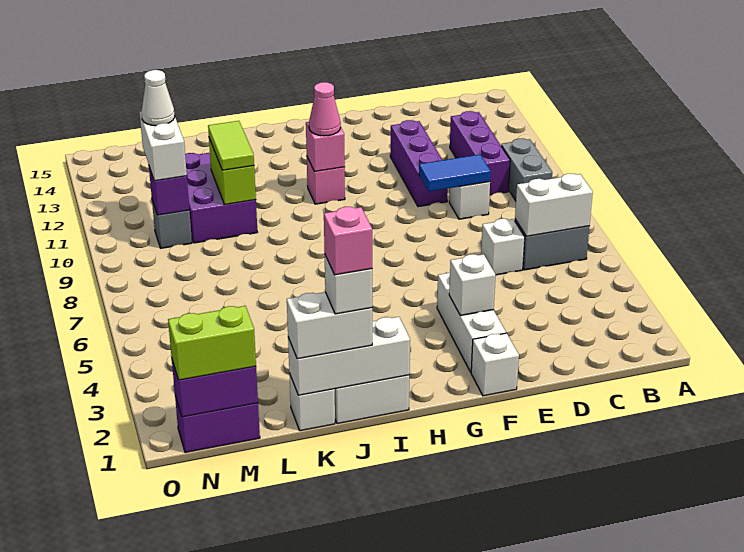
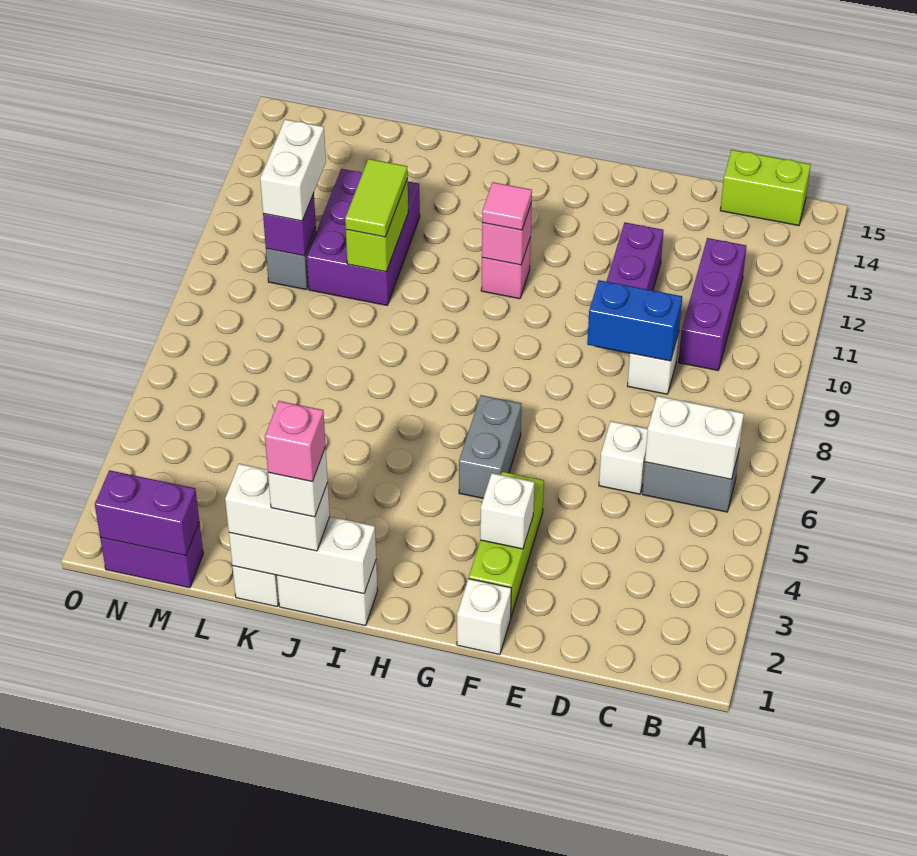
grey brick B9:B10 level 1 -> grey brick G5:G6 level 1
blue tile D9:E9 level 2 -> blue brick D9:E9 level 2
white brick F2:F4 level 1 -> lime brick F2:F4 level 1
pink cone H11 level 3 -> pink tile H11 level 3
lime brick M1:N1 level 3 -> lime brick B15:C15 level 1
white cone M11 level 4 -> none

